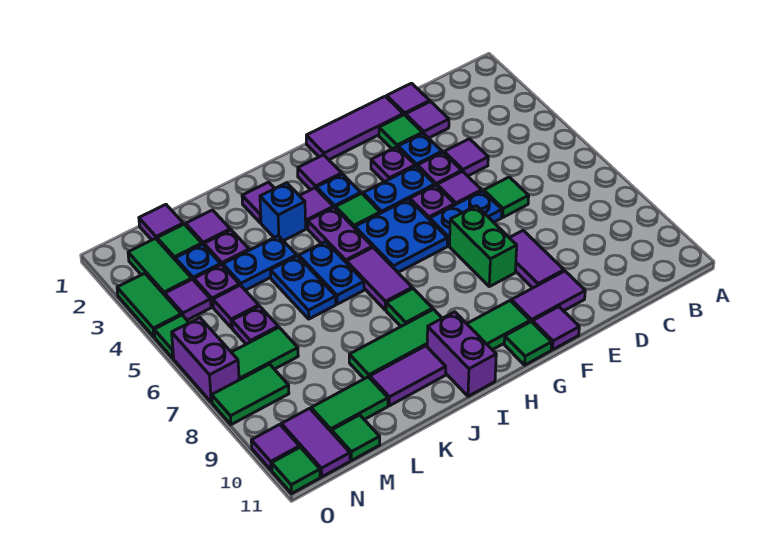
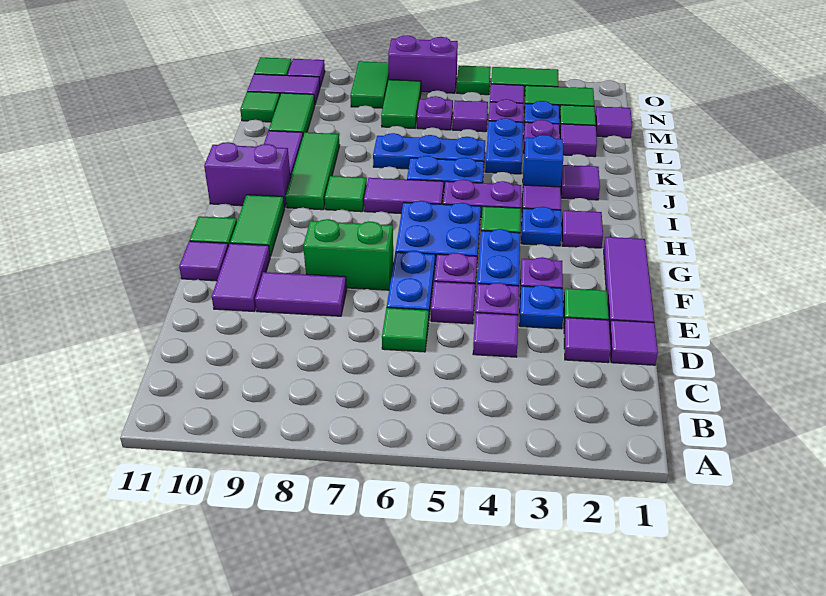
blue plate K5:K6 level 1 -> blue plate K5:K7 level 1

